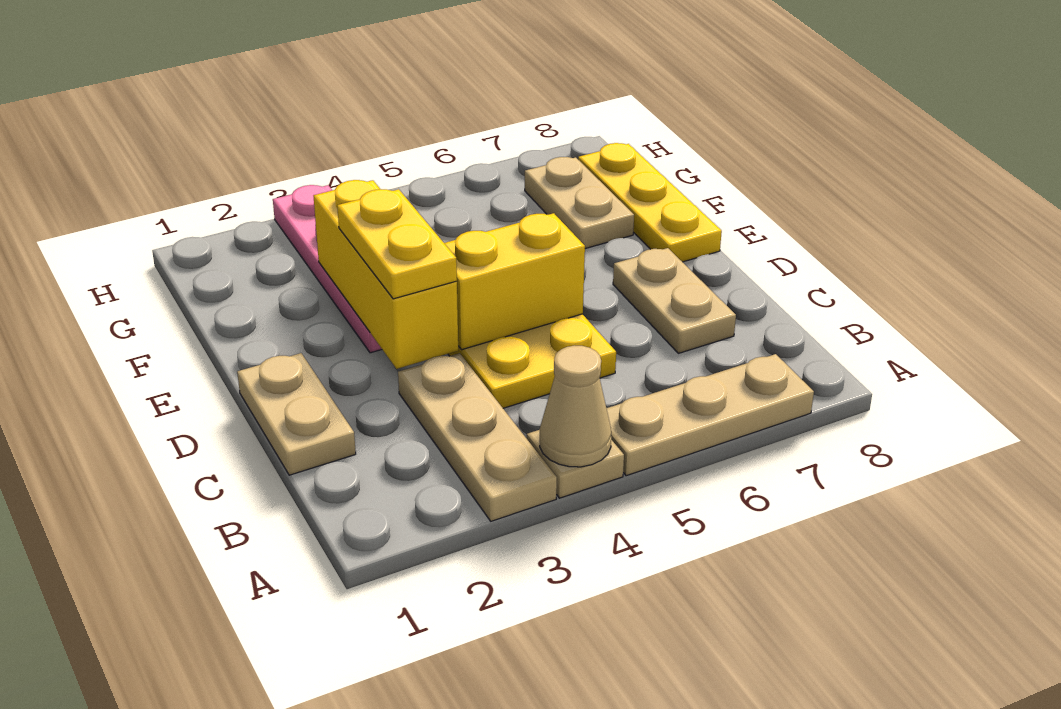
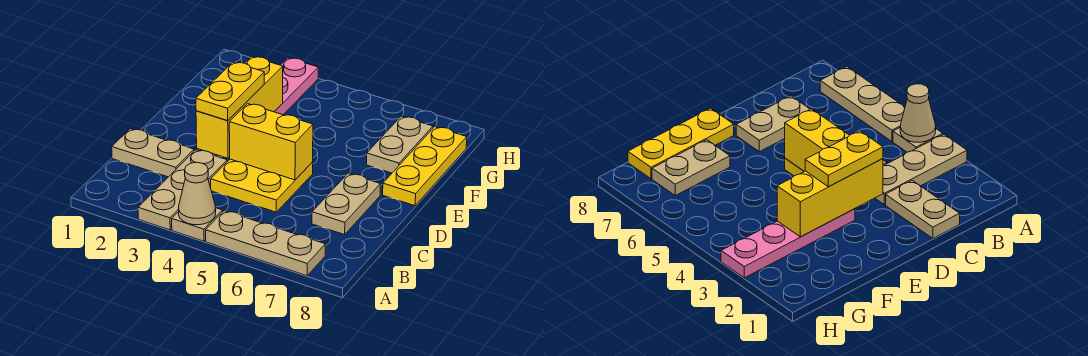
tan plate C1:D1 level 1 -> tan plate C1:C2 level 1

